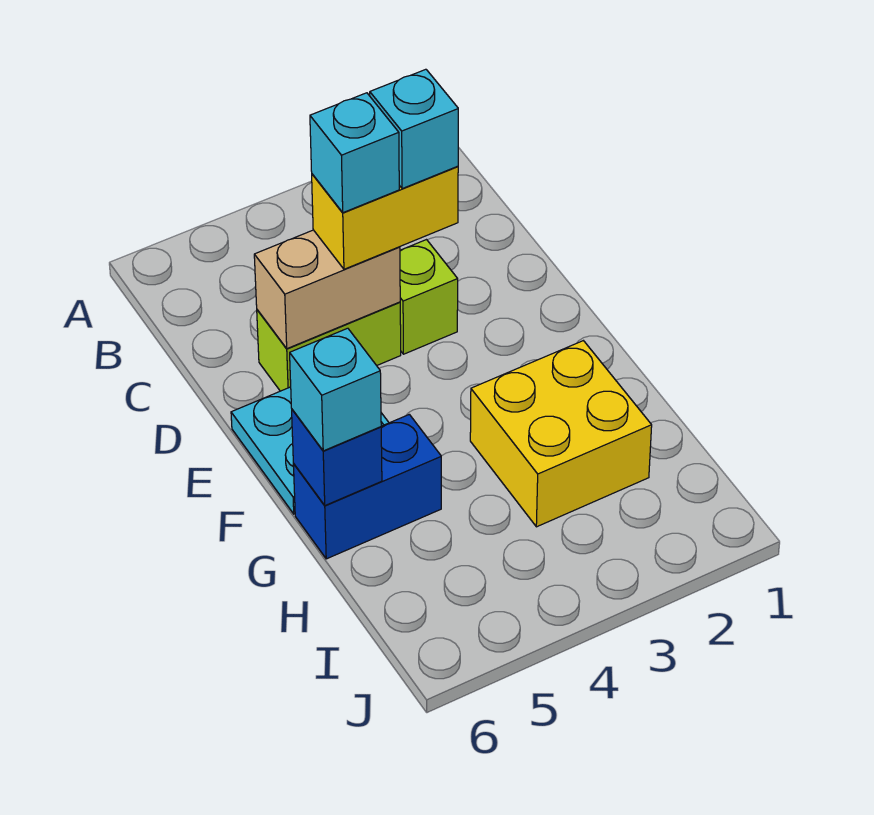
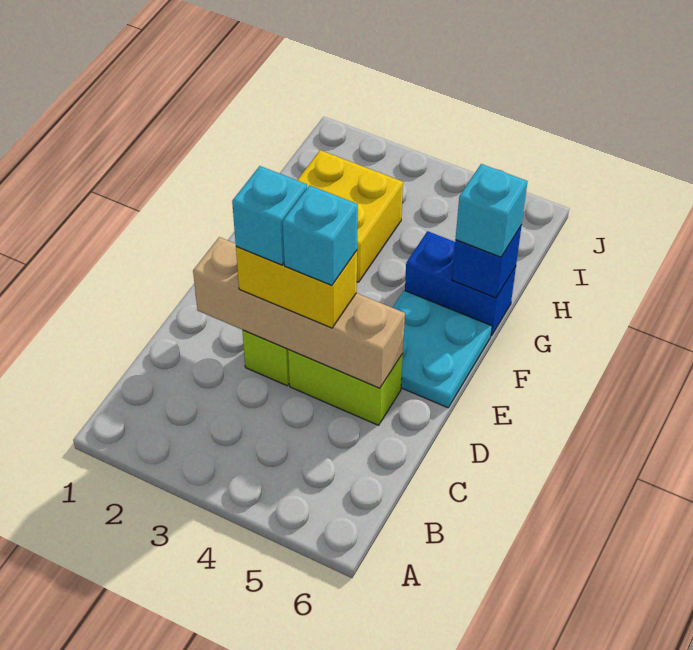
tan brick D4:D5 level 2 -> tan brick D2:D5 level 2

